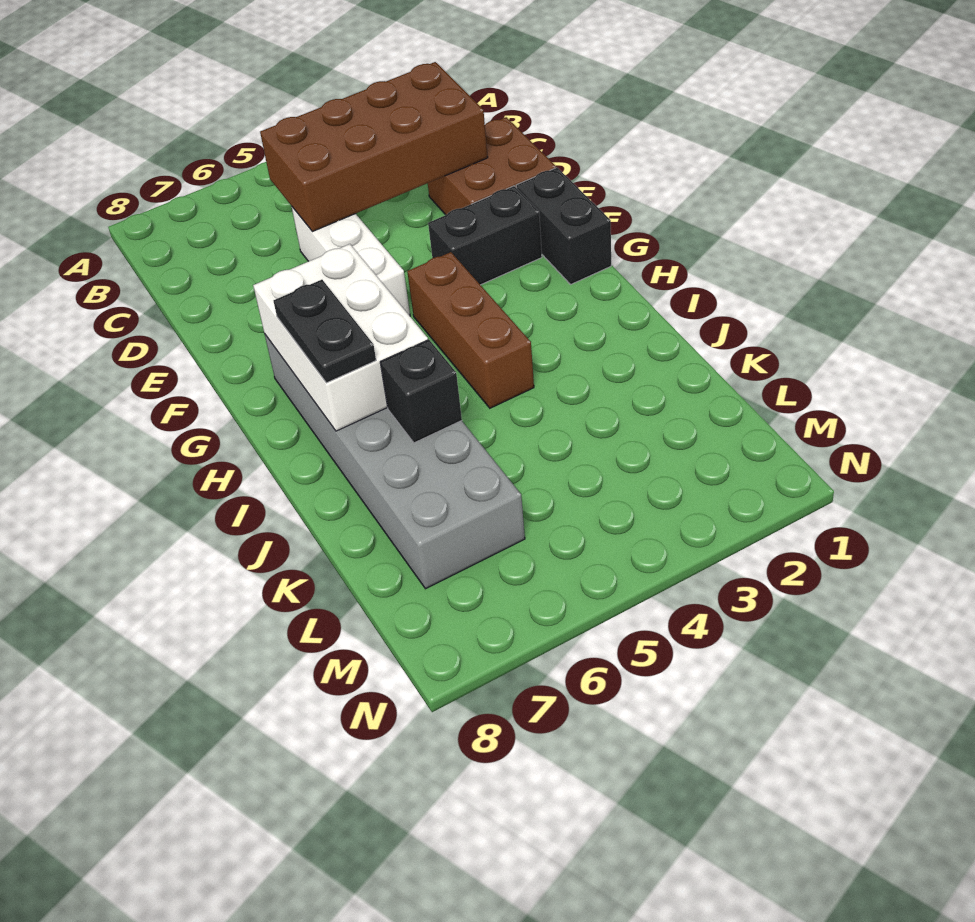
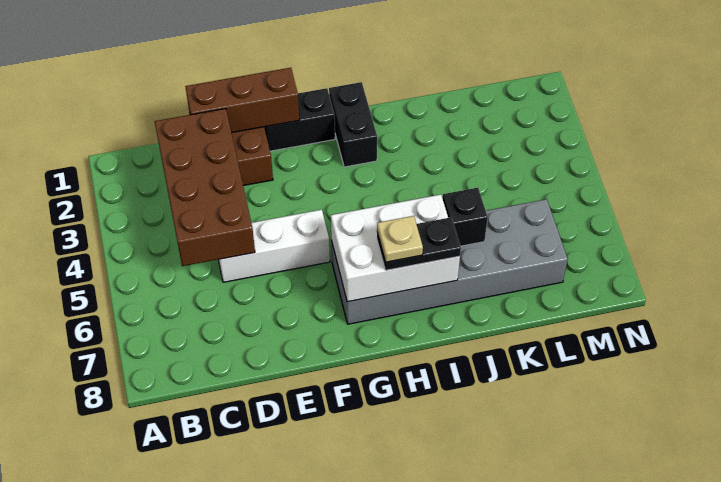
black brick F2:F3 level 1 -> black brick H1:H2 level 1
brown brick G4:I4 level 1 -> brown brick D1:F1 level 2
none -> tan plate H7 level 4

